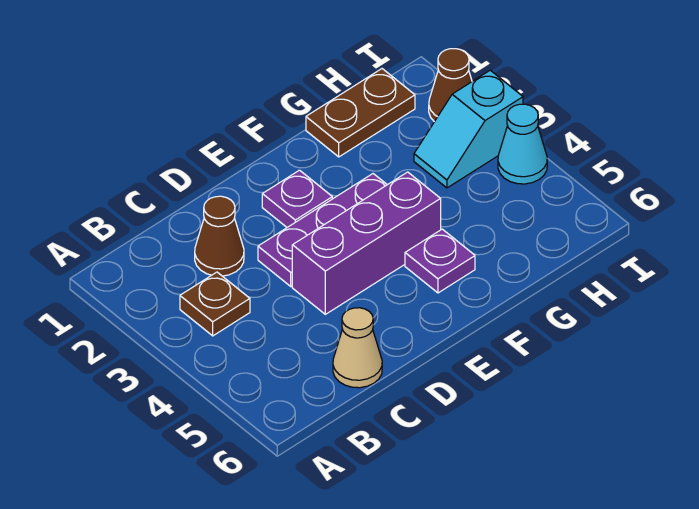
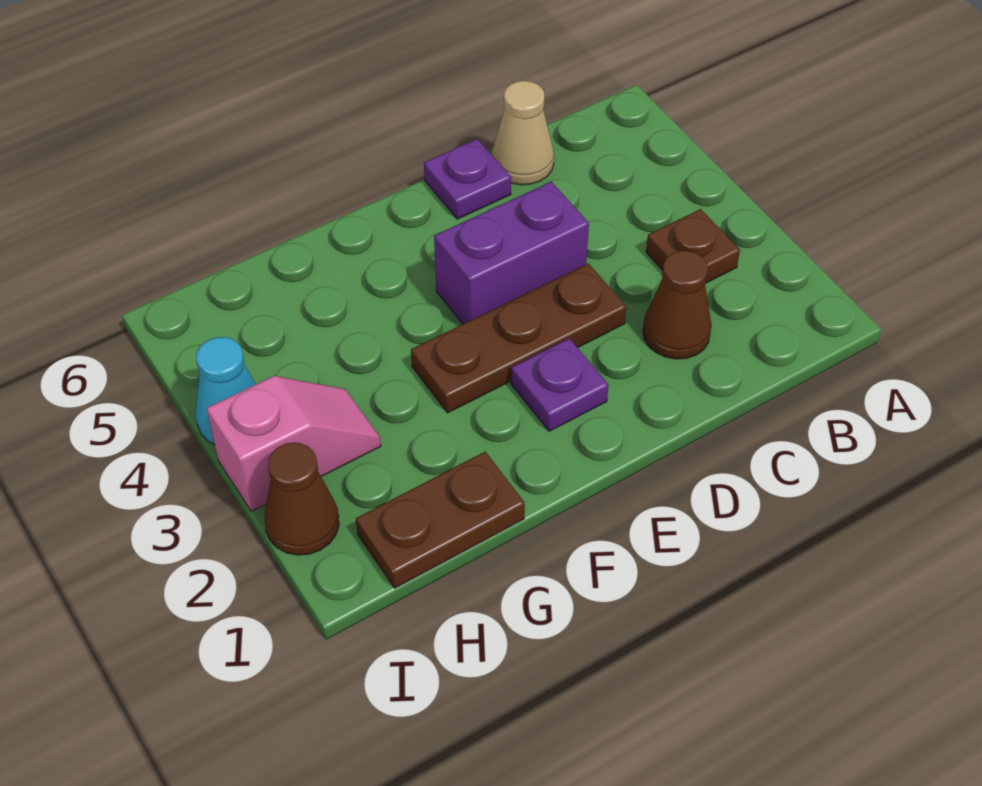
purple plate D3:F3 level 1 -> brown plate D3:F3 level 1
purple brick D4:F4 level 1 -> purple brick D4:E4 level 1
purple plate F5 level 1 -> purple plate D6 level 1
cyan slope H3:I3 level 1 top I -> pink slope H3:I3 level 1 top I

